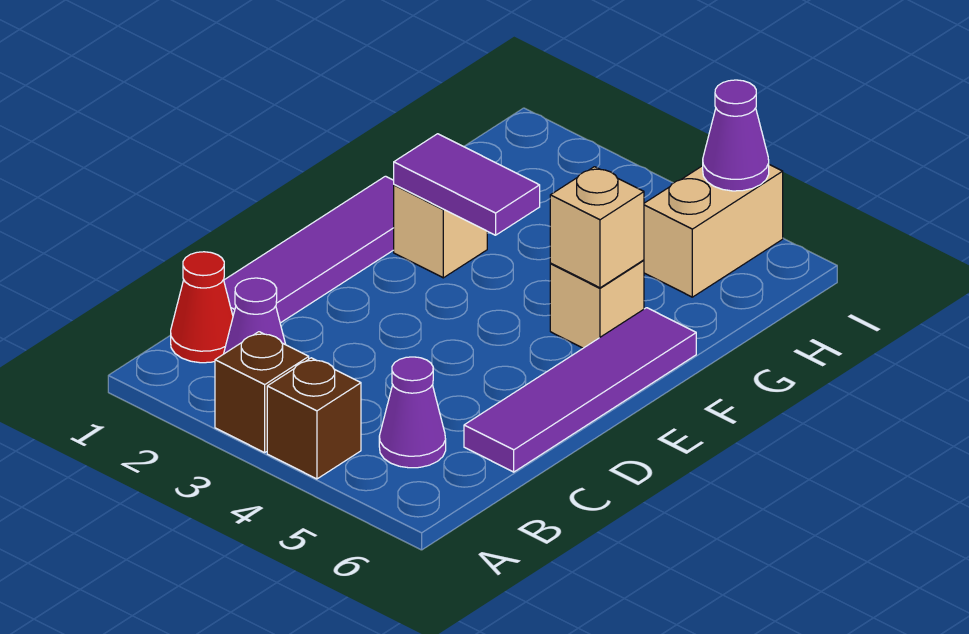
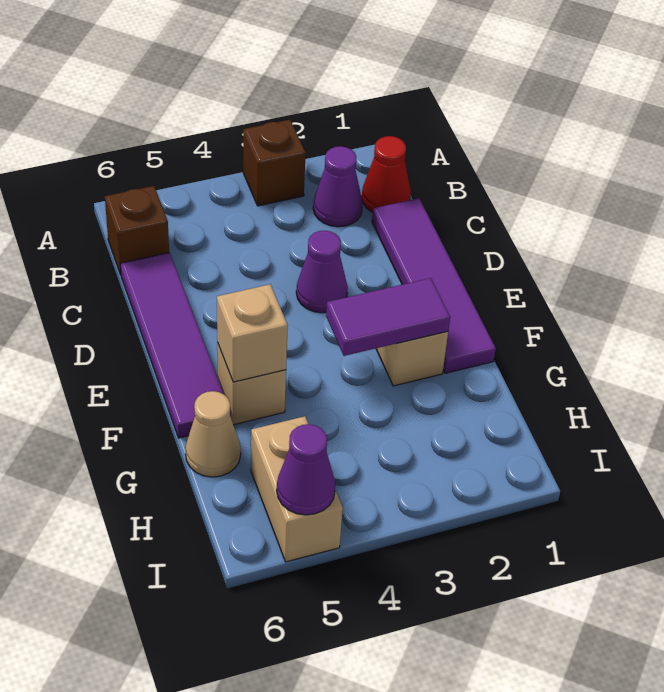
brown brick A4 level 1 -> brown brick B6 level 1
purple cone B5 level 1 -> purple cone D3 level 1
none -> tan cone G6 level 1

